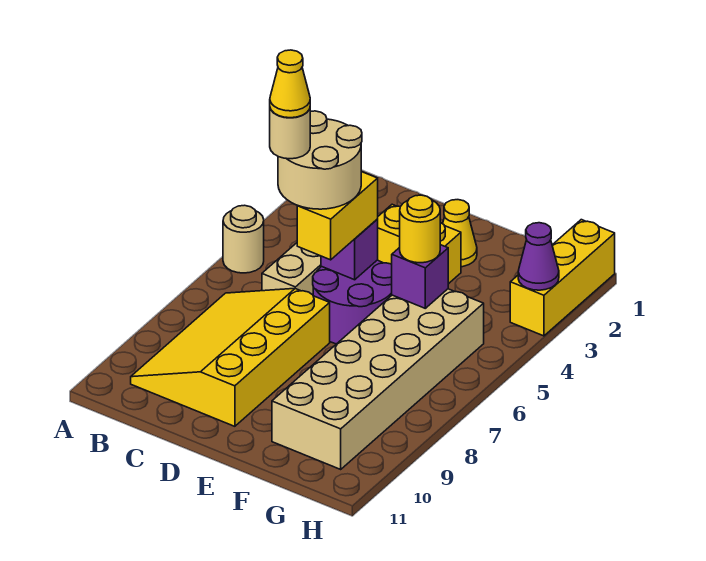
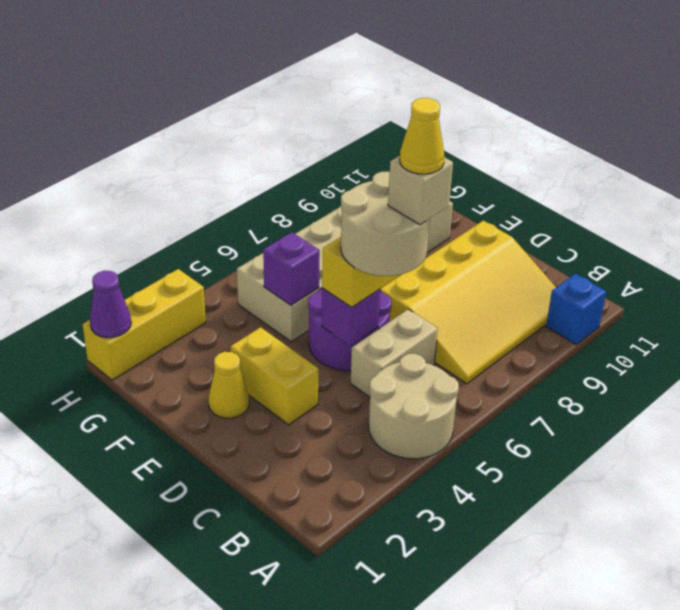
tan round brick A5 level 1 -> tan round brick A4:B5 level 1
none -> blue brick A10 level 1
tan round brick C6 level 5 -> tan brick C6 level 5
yellow round brick F5 level 3 -> none
purple cone H3 level 2 -> purple cone H1 level 2

